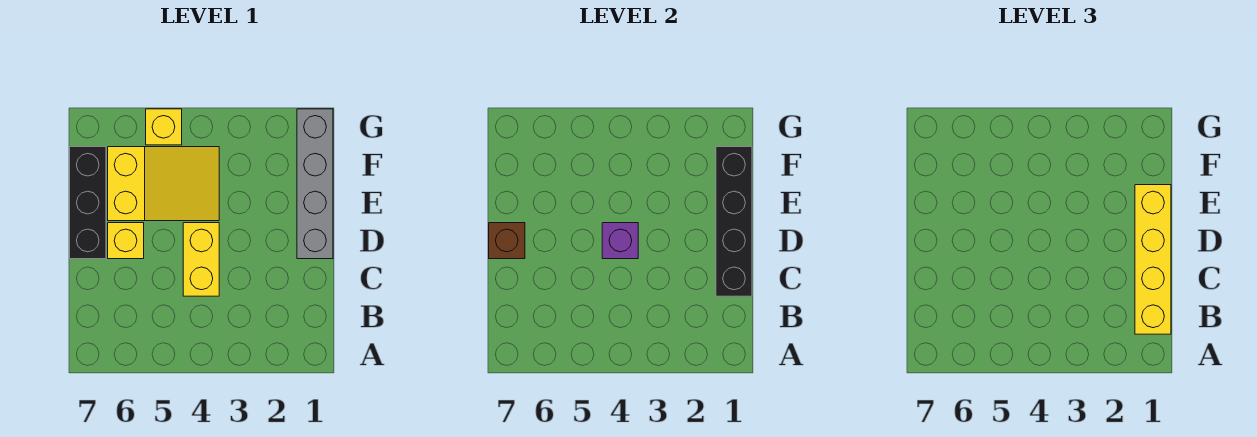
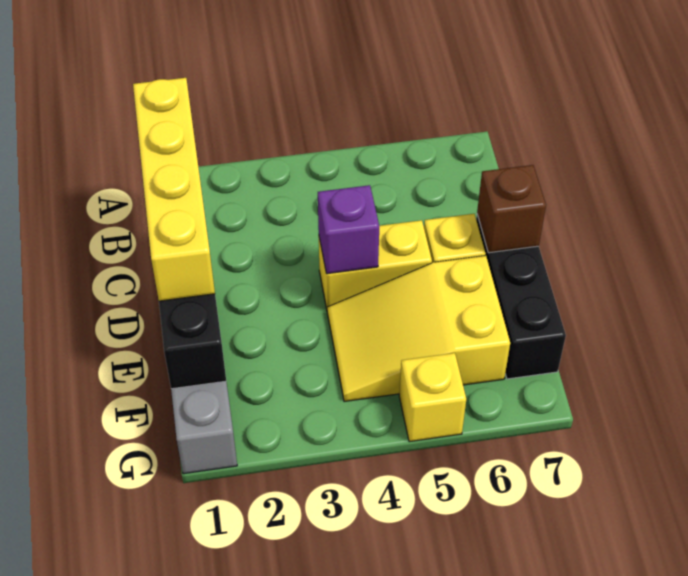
yellow brick C4:D4 level 1 -> yellow brick D4:D5 level 1

